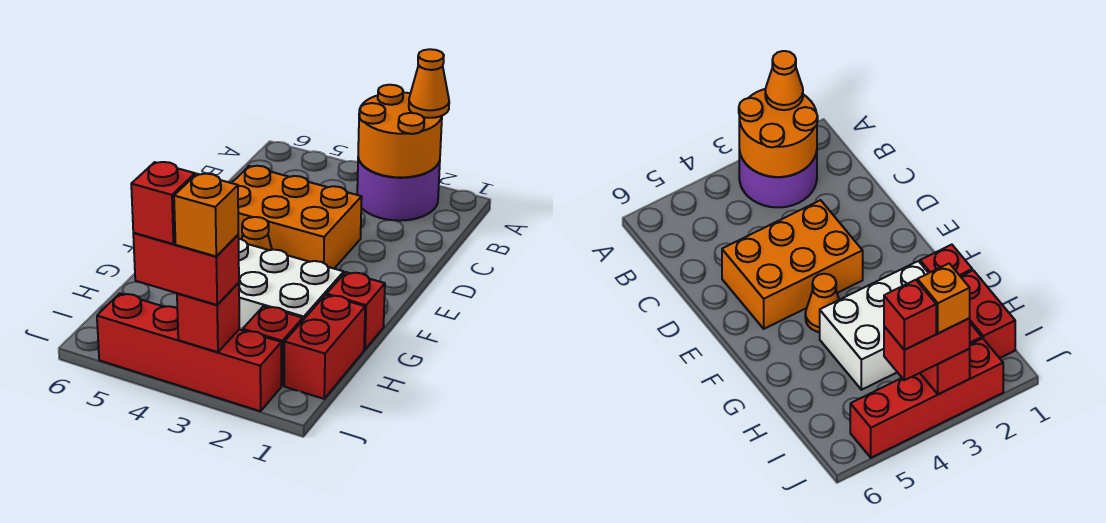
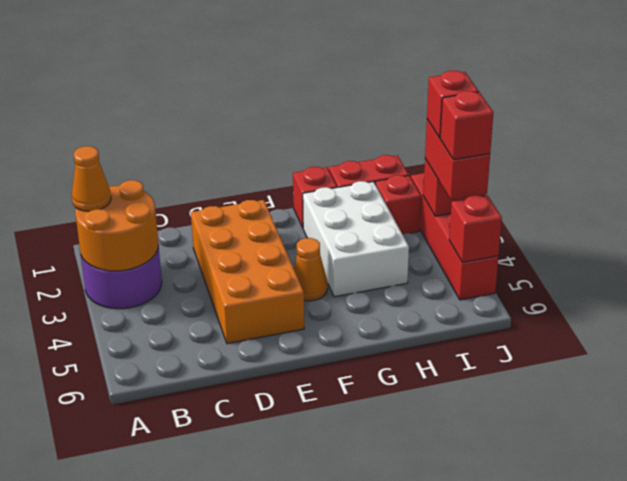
orange brick D3:E5 level 1 -> orange brick D2:E5 level 1
orange brick J3 level 4 -> red brick J3 level 4
none -> red brick J5 level 2

